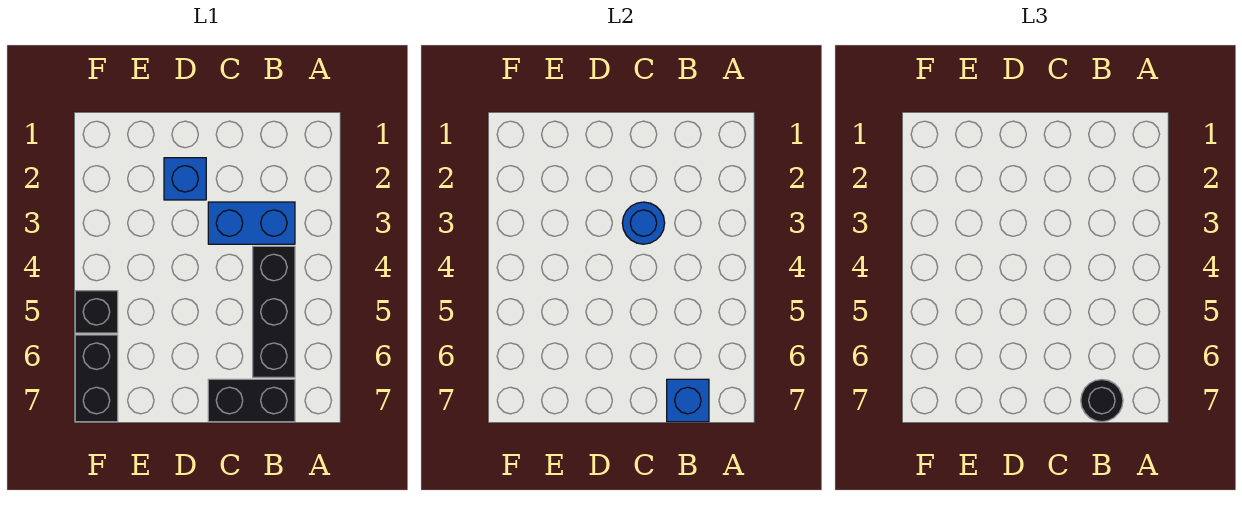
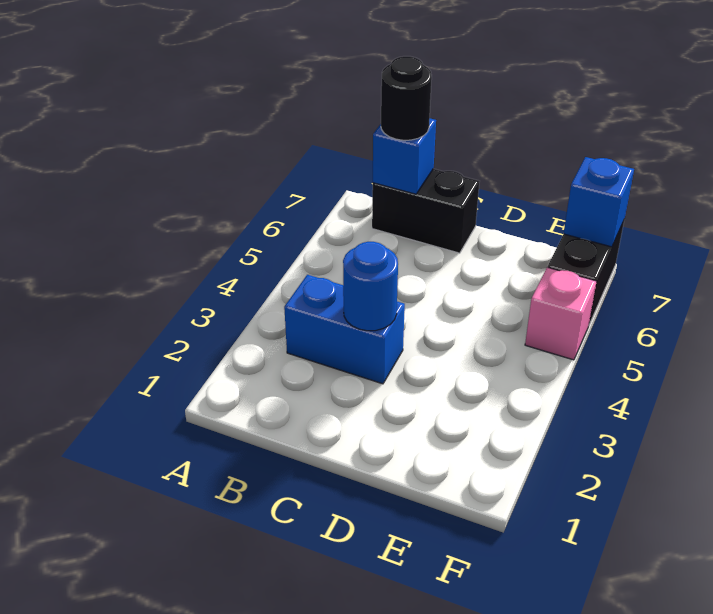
black brick B4:B6 level 1 -> none
blue brick D2 level 1 -> blue brick F7 level 2
black brick F5 level 1 -> pink brick F5 level 1

